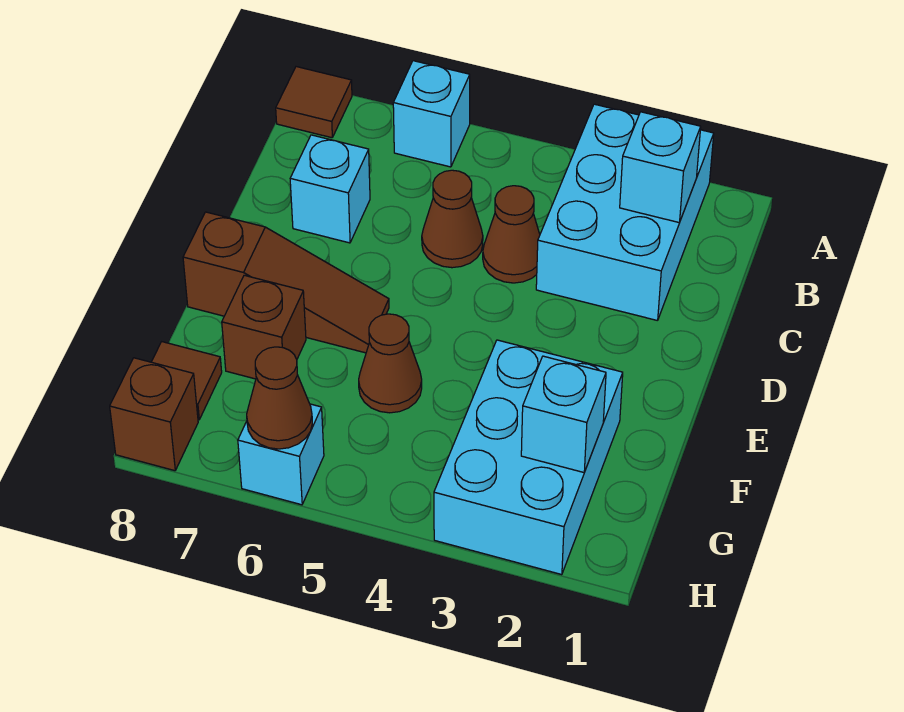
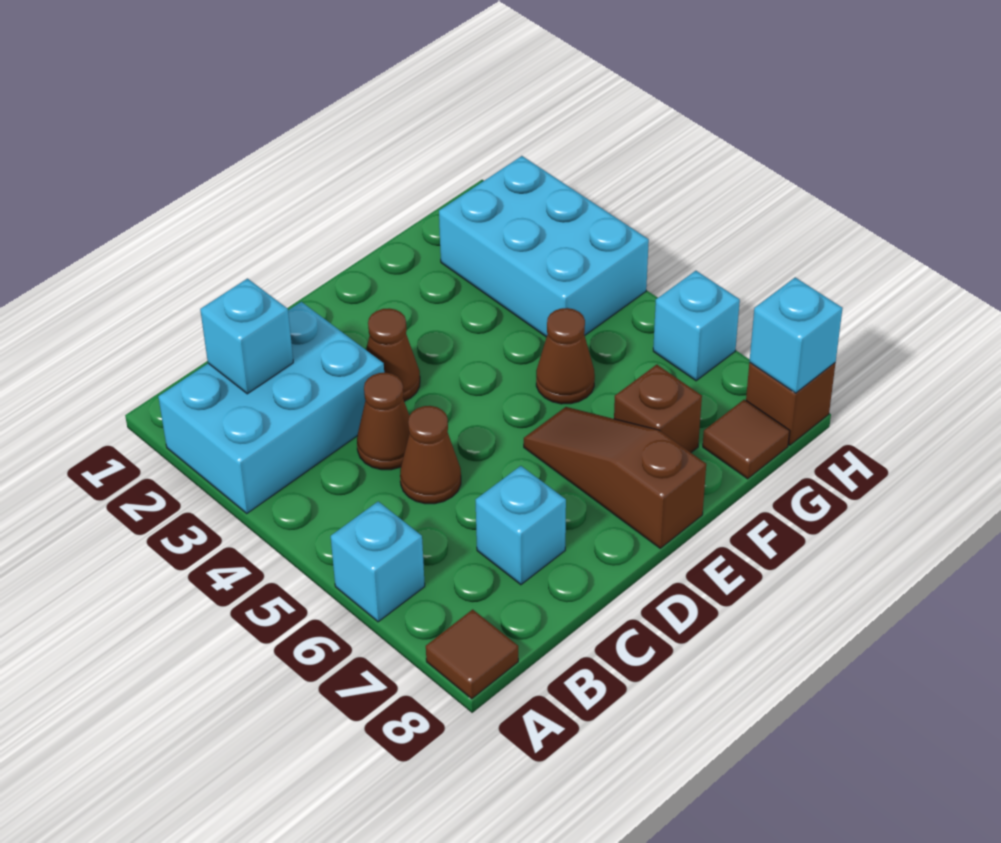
cyan brick F2:H3 level 1 -> cyan brick G2:H4 level 1
cyan brick G2 level 2 -> cyan brick H8 level 2
brown cone H6 level 2 -> brown cone D3 level 1

